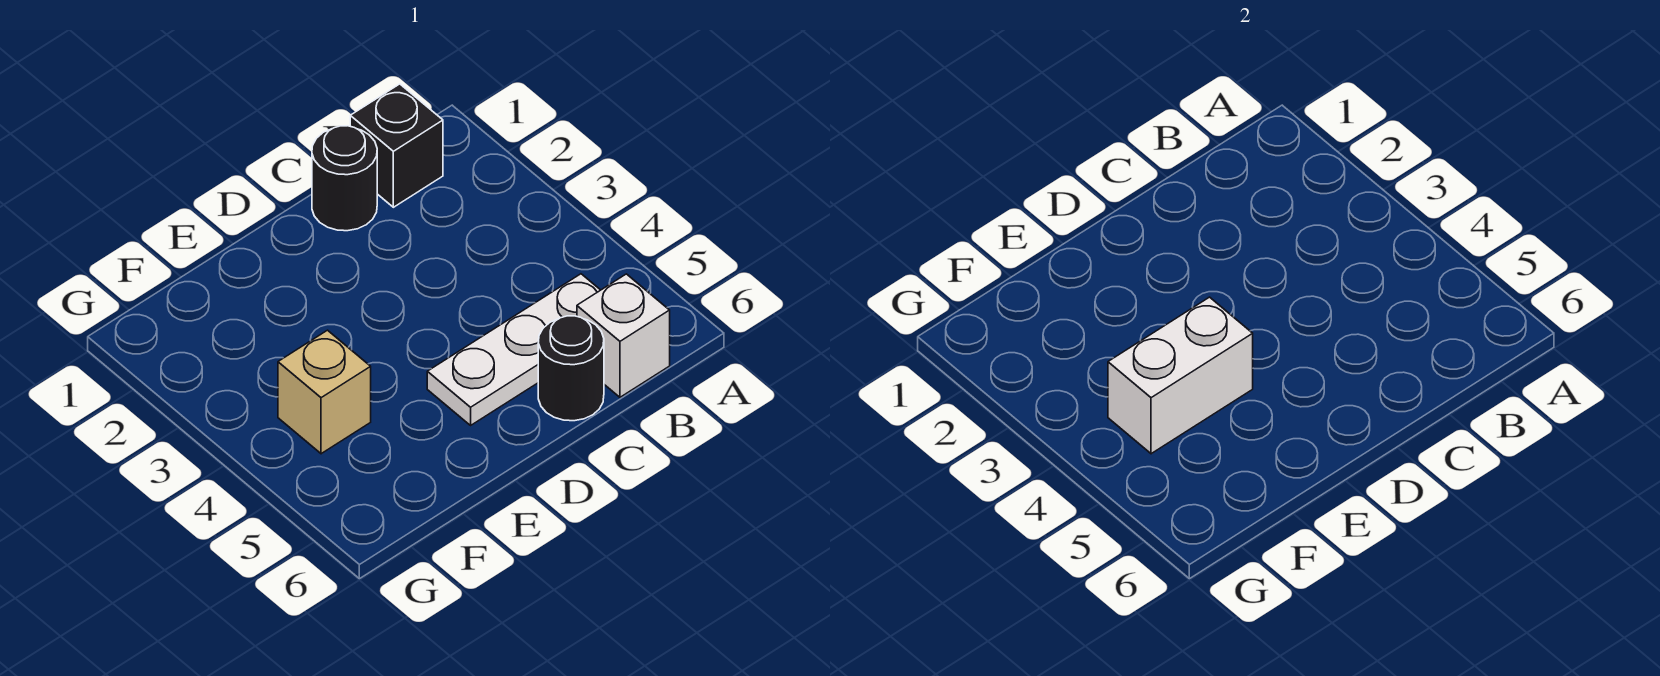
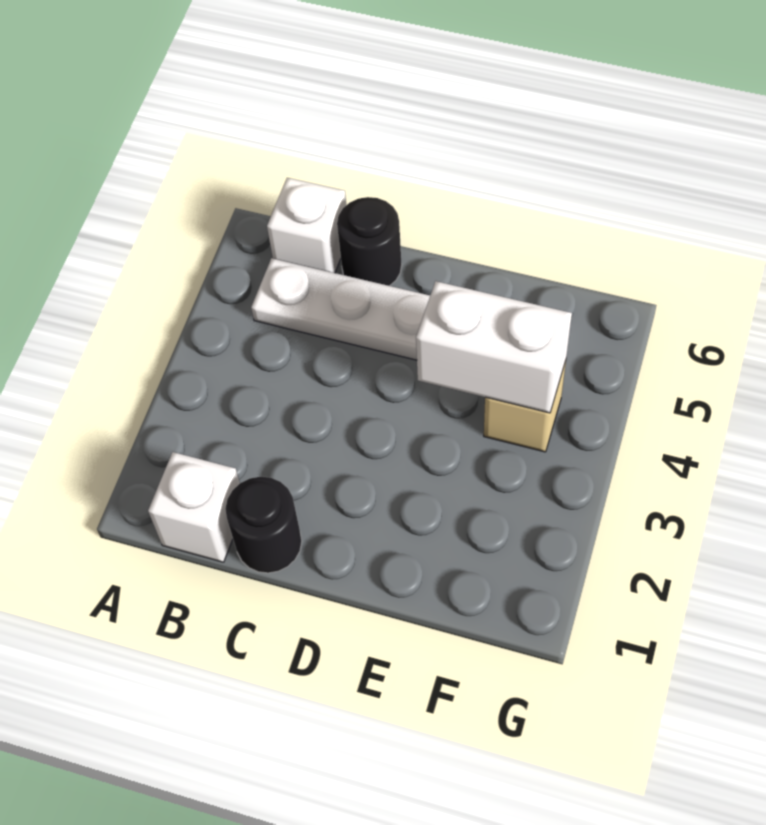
black brick B1 level 1 -> white brick B1 level 1

